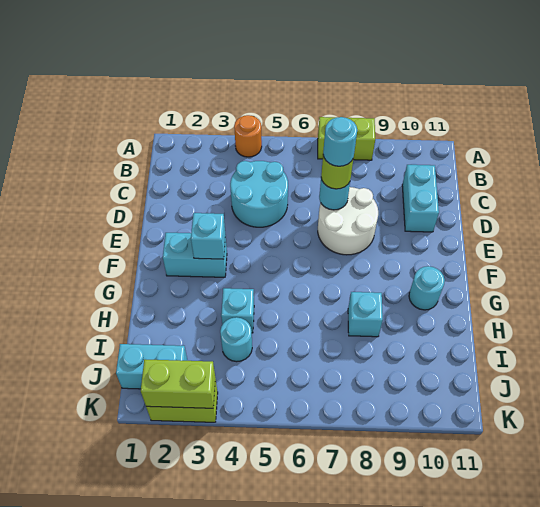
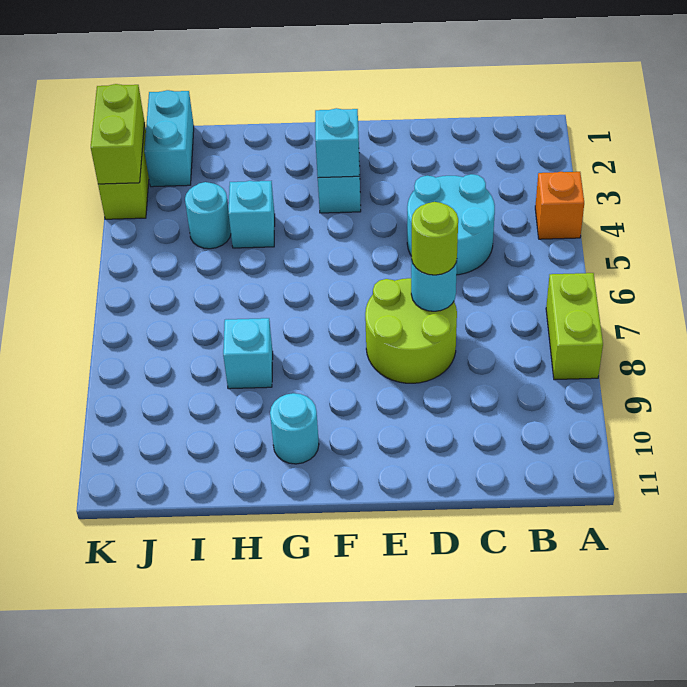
orange round brick A4 level 1 -> orange brick A4 level 1
cyan brick C10:D10 level 1 -> none
white round brick D7:E8 level 1 -> lime round brick D7:E8 level 1
cyan round brick D7 level 4 -> none

